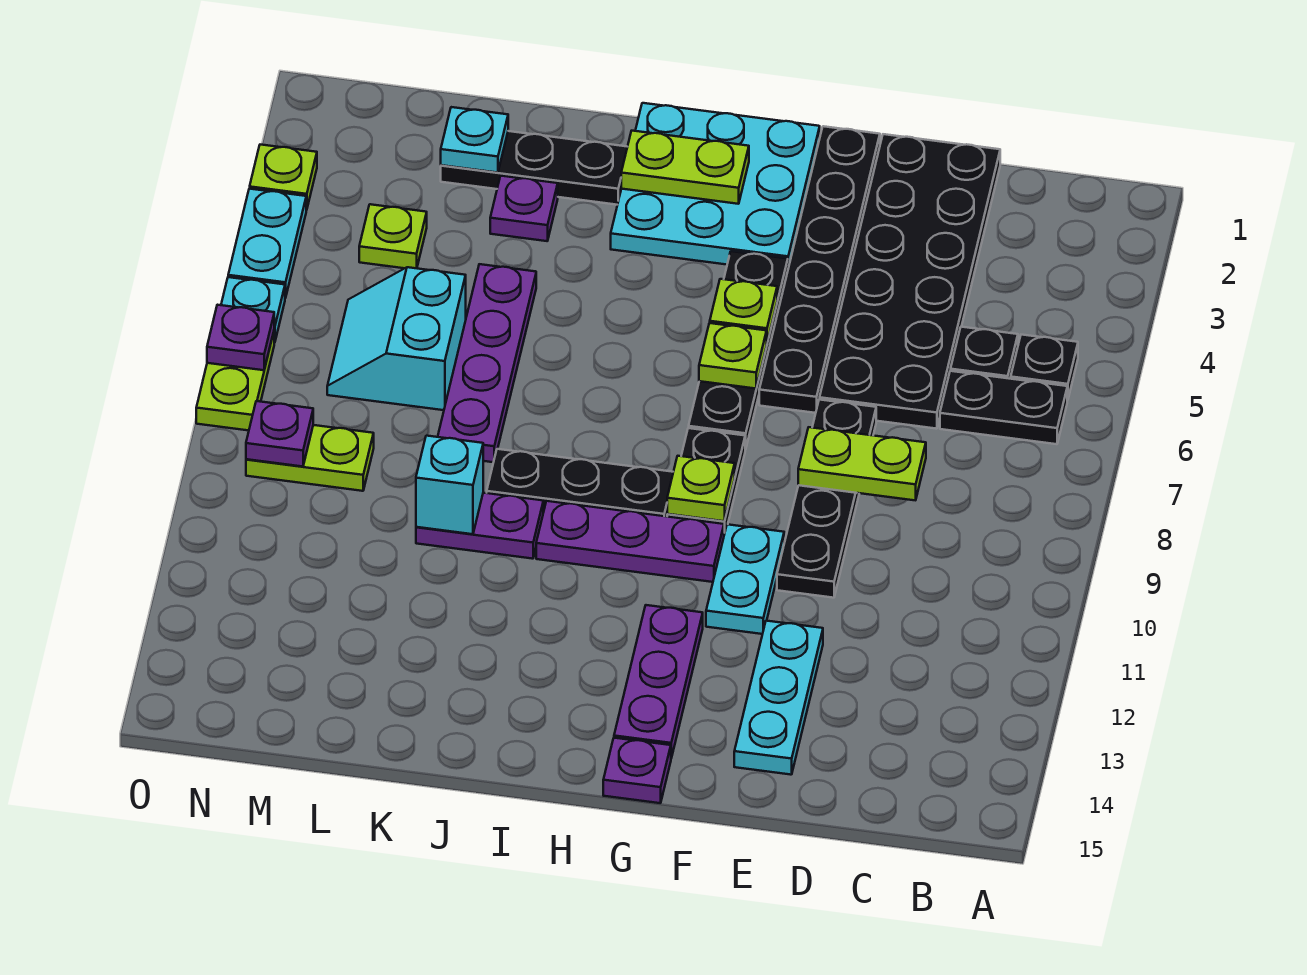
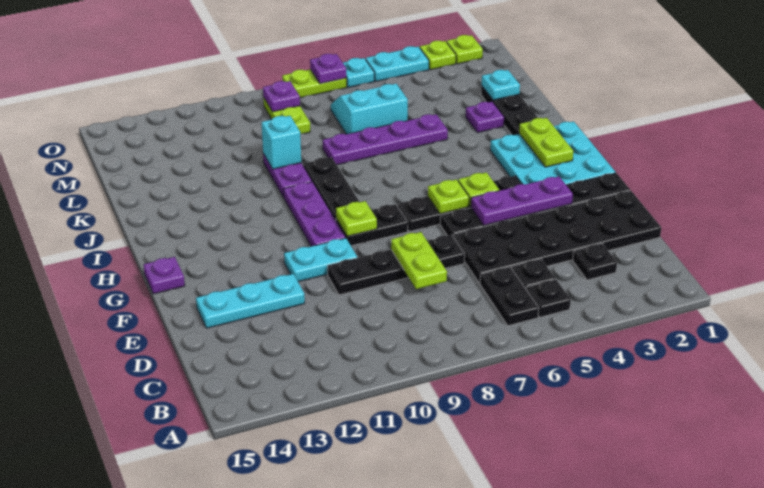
none -> black plate C3 level 1
purple plate G12:G14 level 1 -> purple plate F3:F5 level 2
lime plate M4 level 1 -> lime plate O2 level 1

